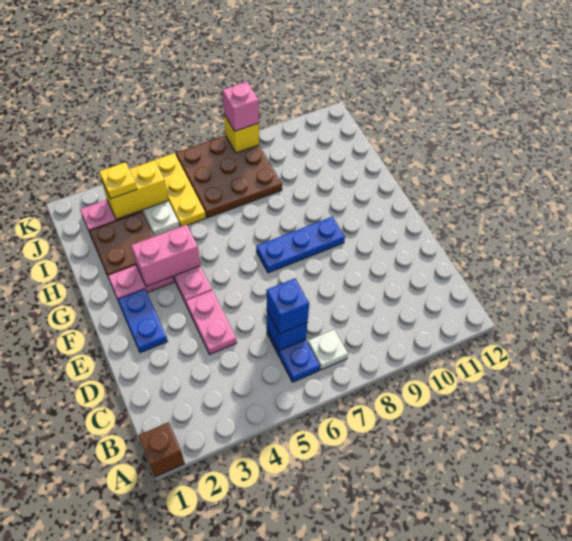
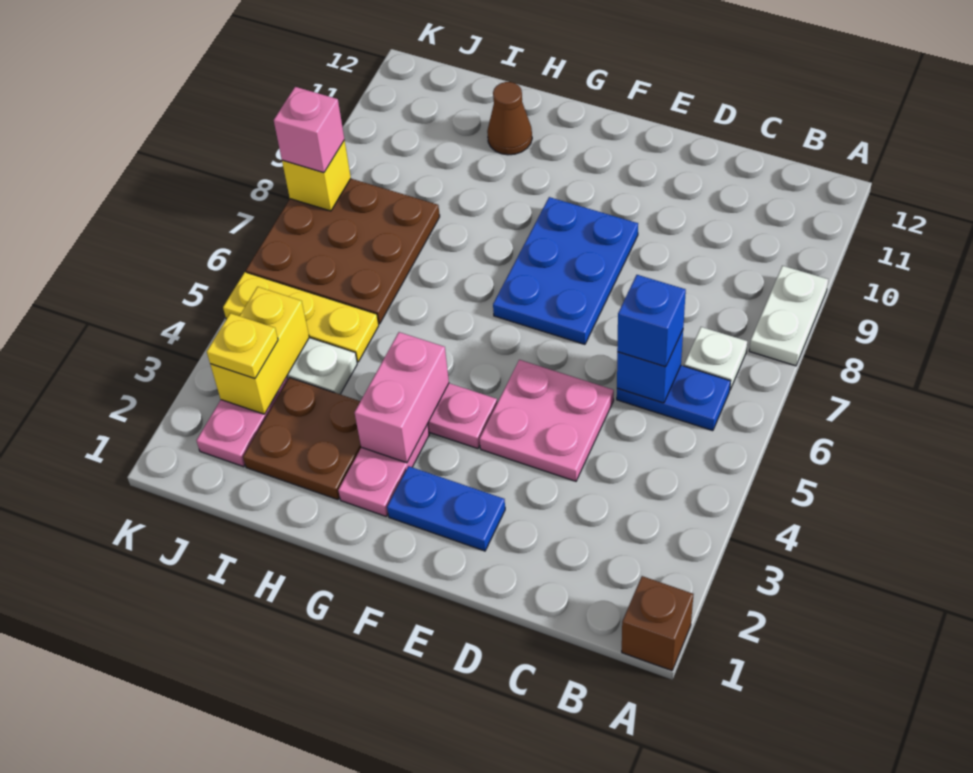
none -> white plate A8:A9 level 1
pink plate D4:E4 level 1 -> pink plate D4:E5 level 1
blue plate F7:F9 level 1 -> blue plate E7:F9 level 1
none -> brown cone H11 level 1

